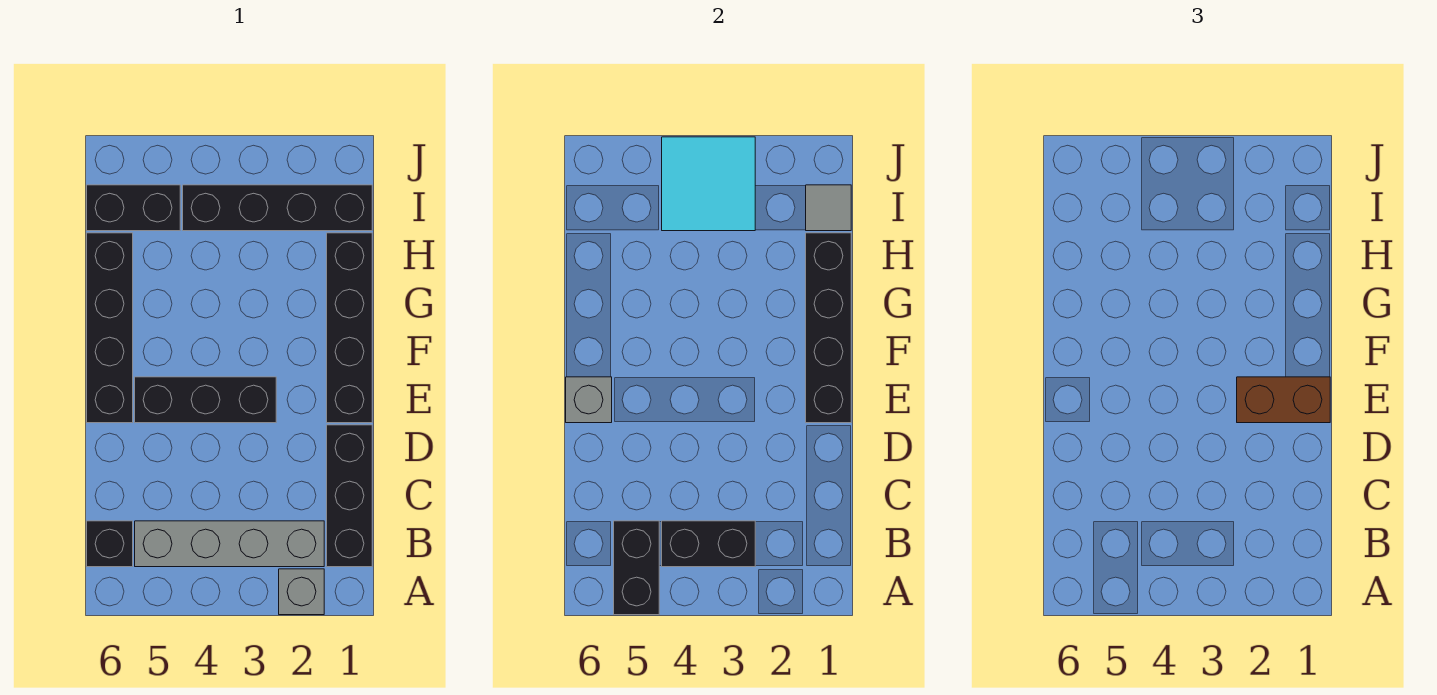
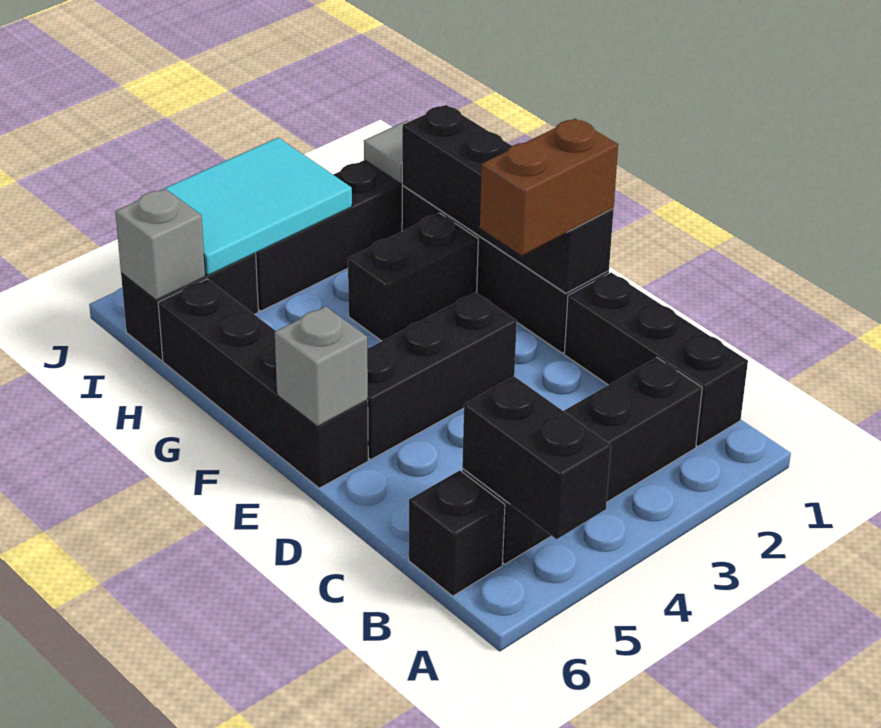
grey brick A2 level 1 -> grey brick I6 level 2
grey brick B2:B5 level 1 -> black brick B2:B5 level 1
black brick B3:B4 level 2 -> black brick G2:G3 level 1
cyan tile I3:J4 level 2 -> cyan tile I3:J5 level 2

